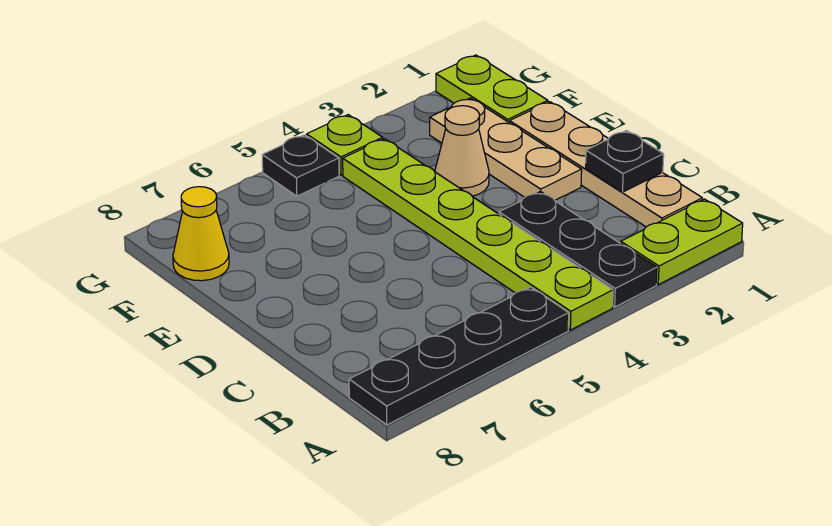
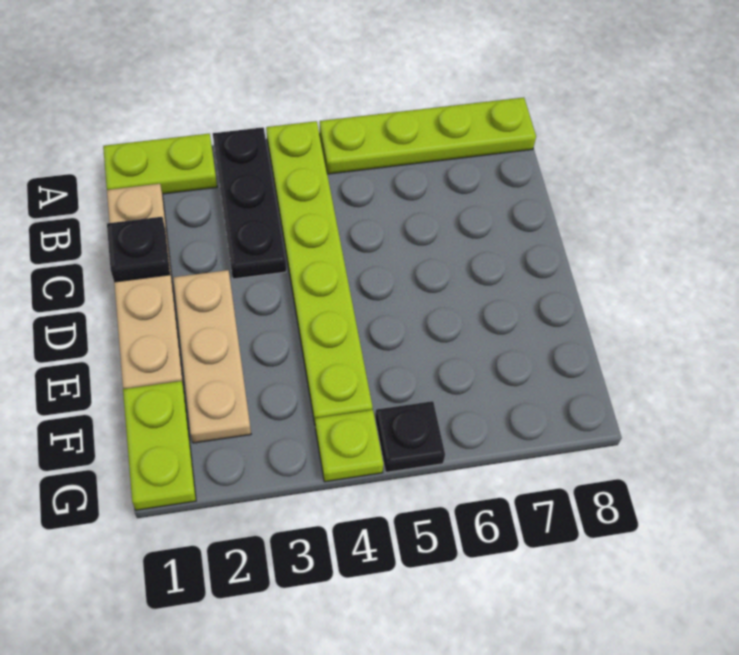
black plate A5:A8 level 1 -> lime plate A5:A8 level 1
tan cone E3 level 1 -> none
yellow cone F8 level 1 -> none

